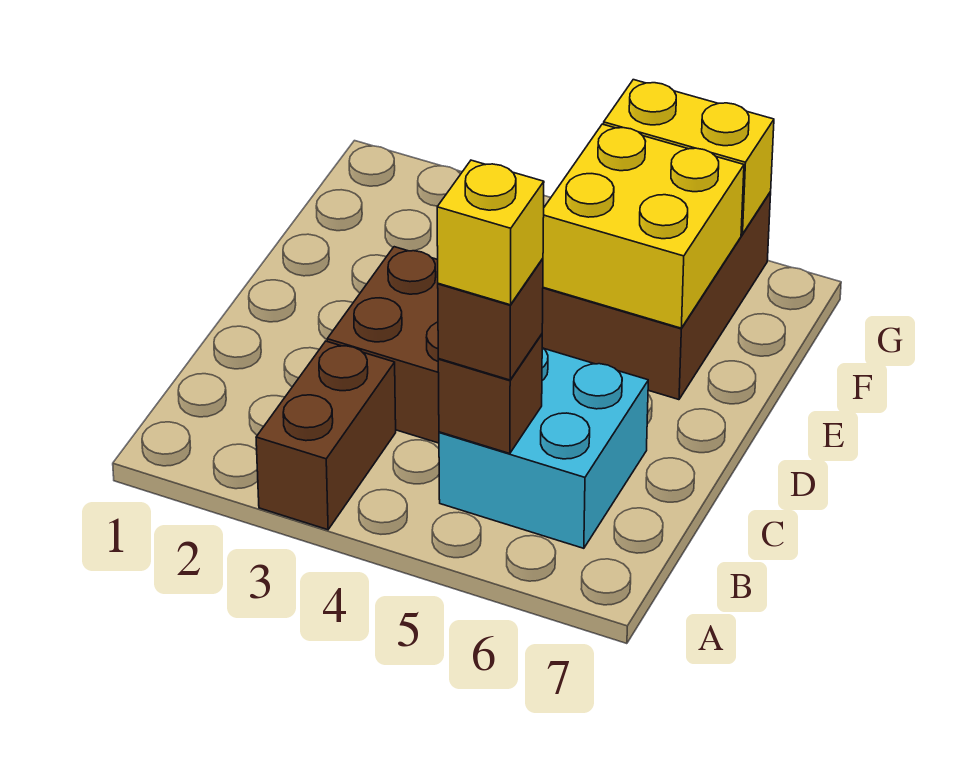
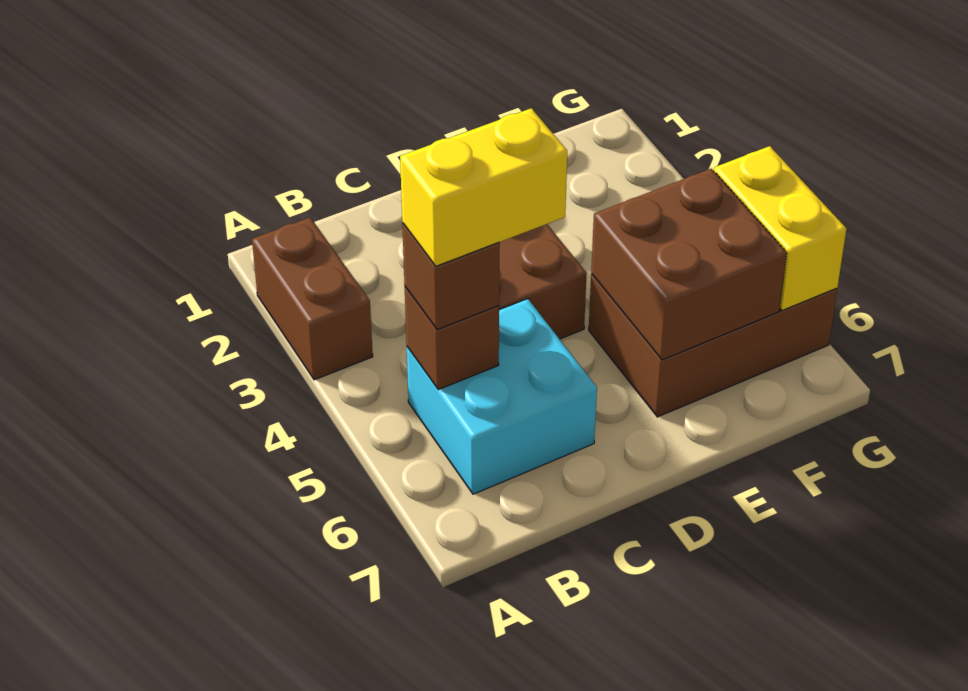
brown brick A3:B3 level 1 -> brown brick A2:A3 level 1
yellow brick B5 level 4 -> yellow brick B5:C5 level 4
yellow brick E5:F6 level 2 -> brown brick E5:F6 level 2

